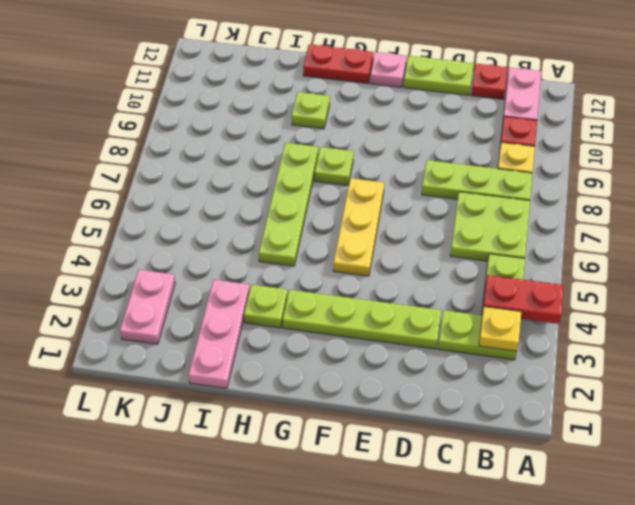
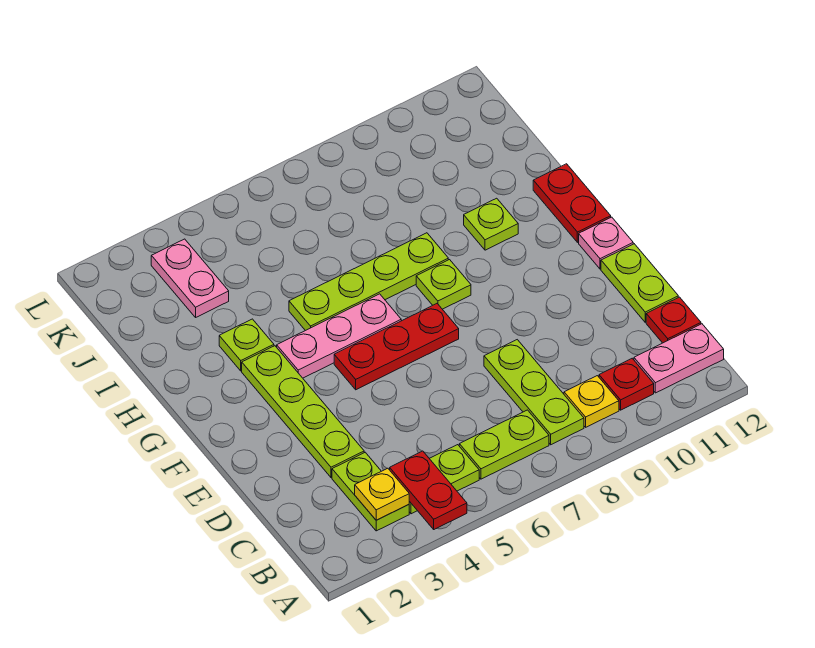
lime plate B6:C7 level 1 -> lime plate B6:B7 level 1
yellow plate F5:F7 level 1 -> red plate F5:F7 level 1
pink plate I1:I3 level 1 -> pink plate G4:G6 level 1
pink plate K2:K3 level 1 -> pink plate J3:K3 level 1

